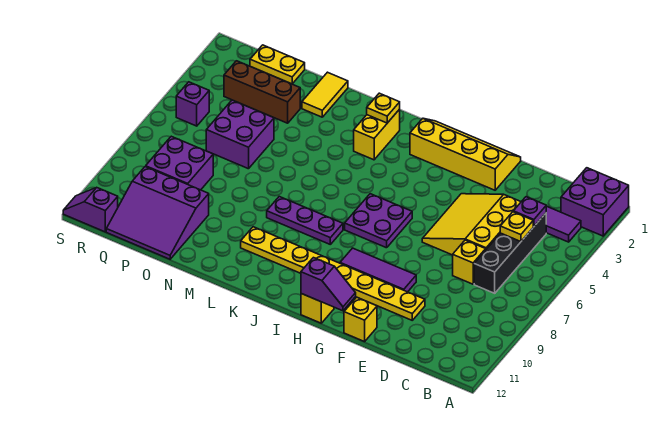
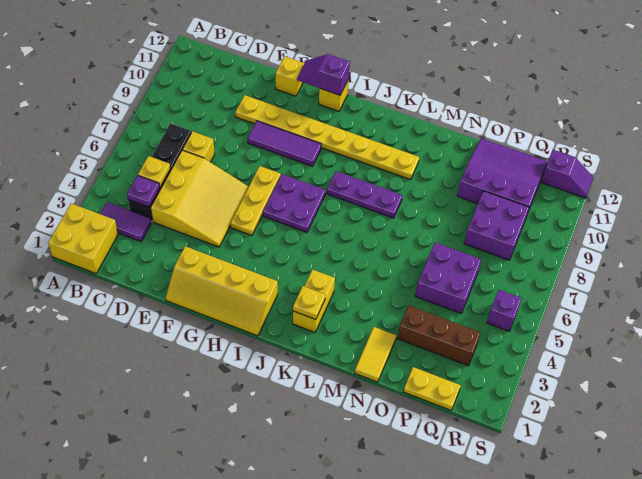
purple brick A1:B2 level 1 -> yellow brick A1:B2 level 1
none -> yellow plate G5:G7 level 1

